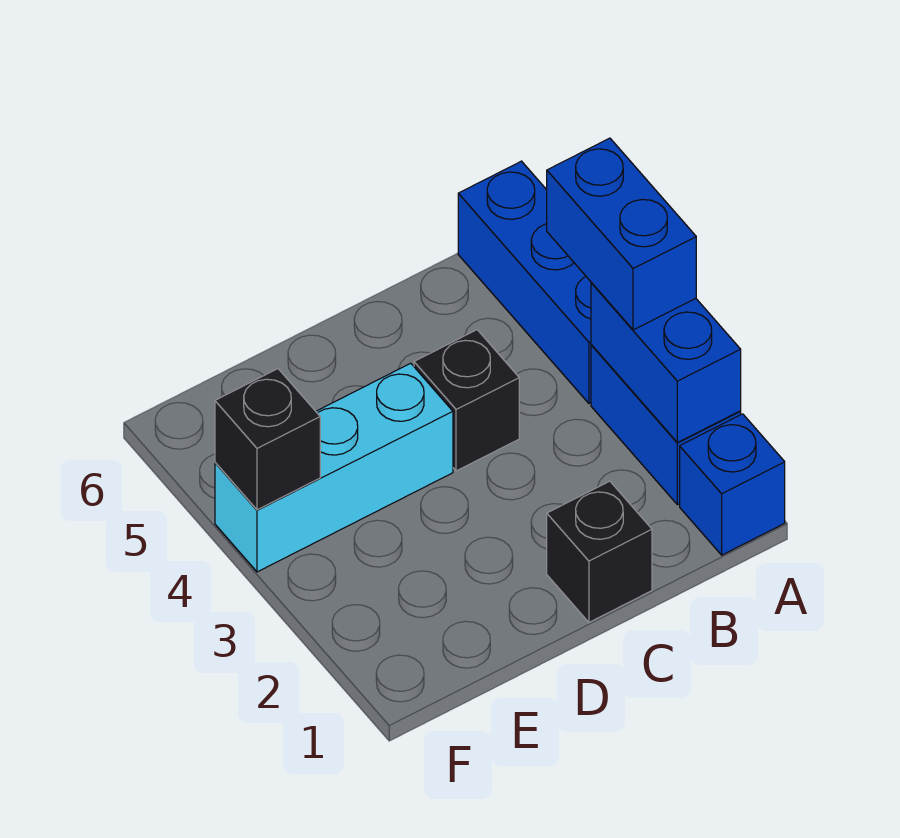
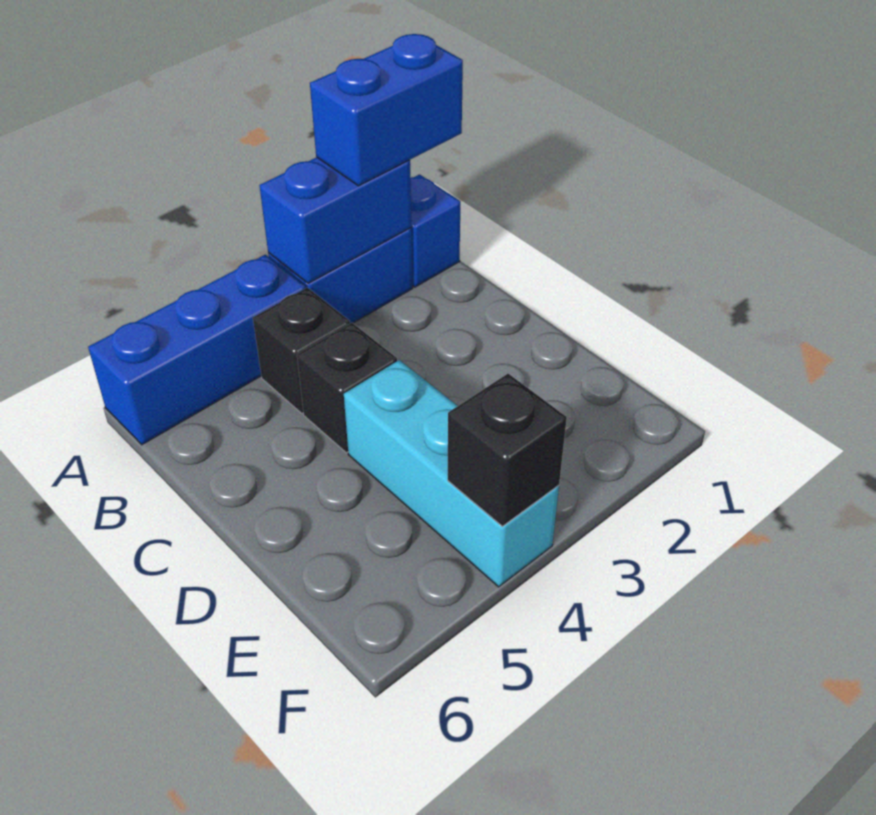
blue brick A3:A4 level 3 -> blue brick A1:A2 level 3
black brick C1 level 1 -> black brick B4 level 1

